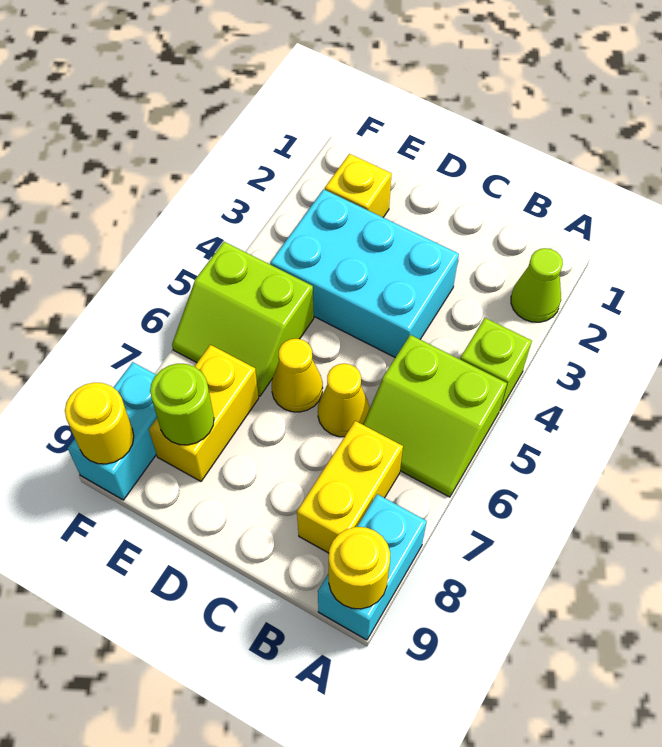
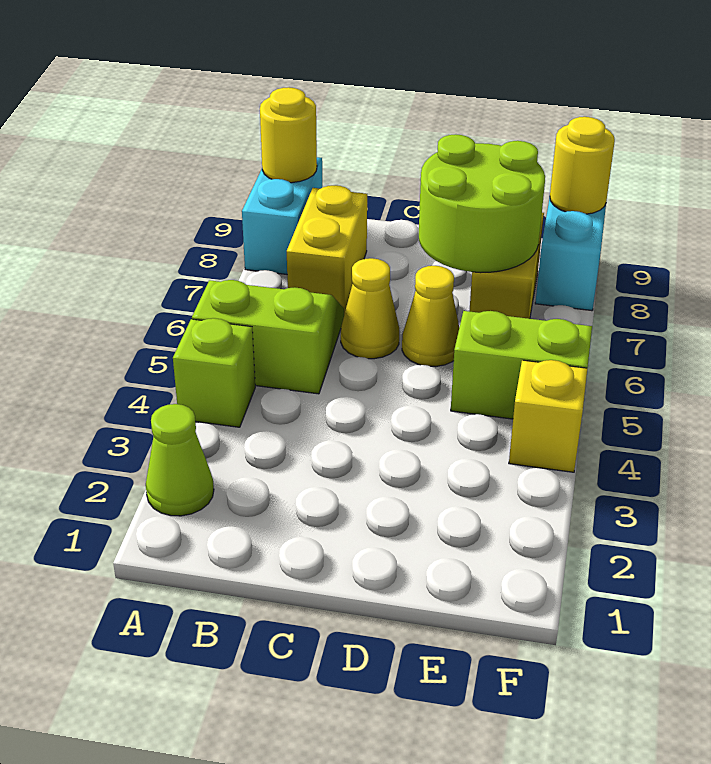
cyan brick C3:E4 level 1 -> none
yellow brick E2 level 1 -> yellow brick F4 level 1
lime round brick E8 level 2 -> lime round brick D7:E8 level 2

